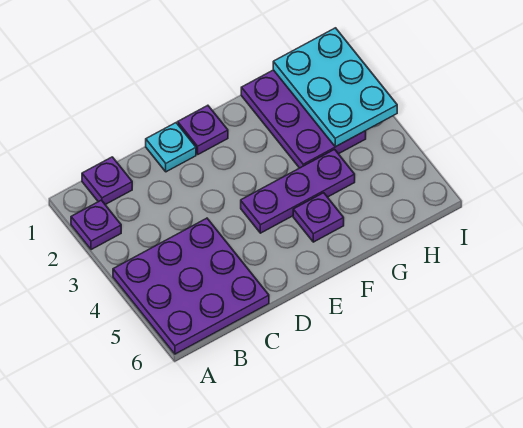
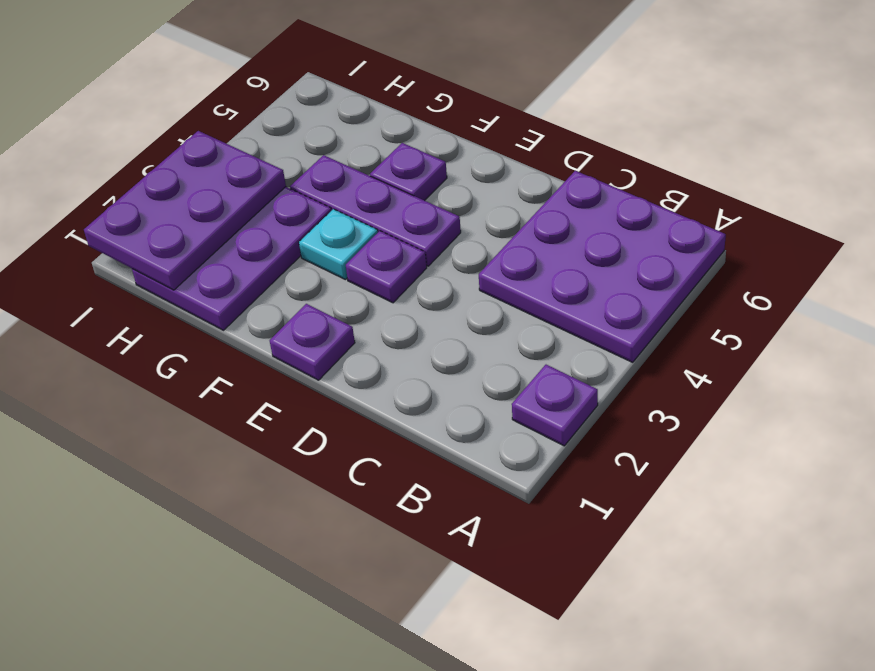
purple plate B1 level 1 -> purple plate E3 level 1
cyan plate D1 level 1 -> cyan plate F3 level 1
cyan plate H1:I3 level 2 -> purple plate H1:I3 level 2

